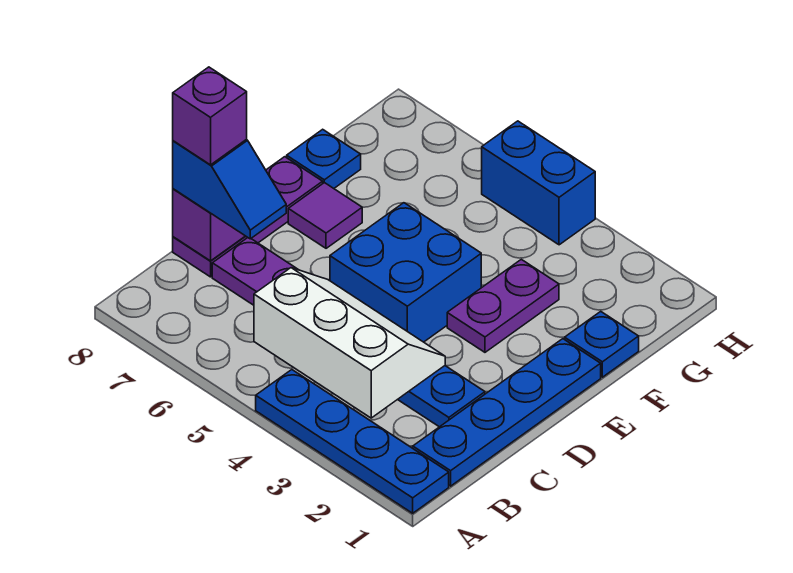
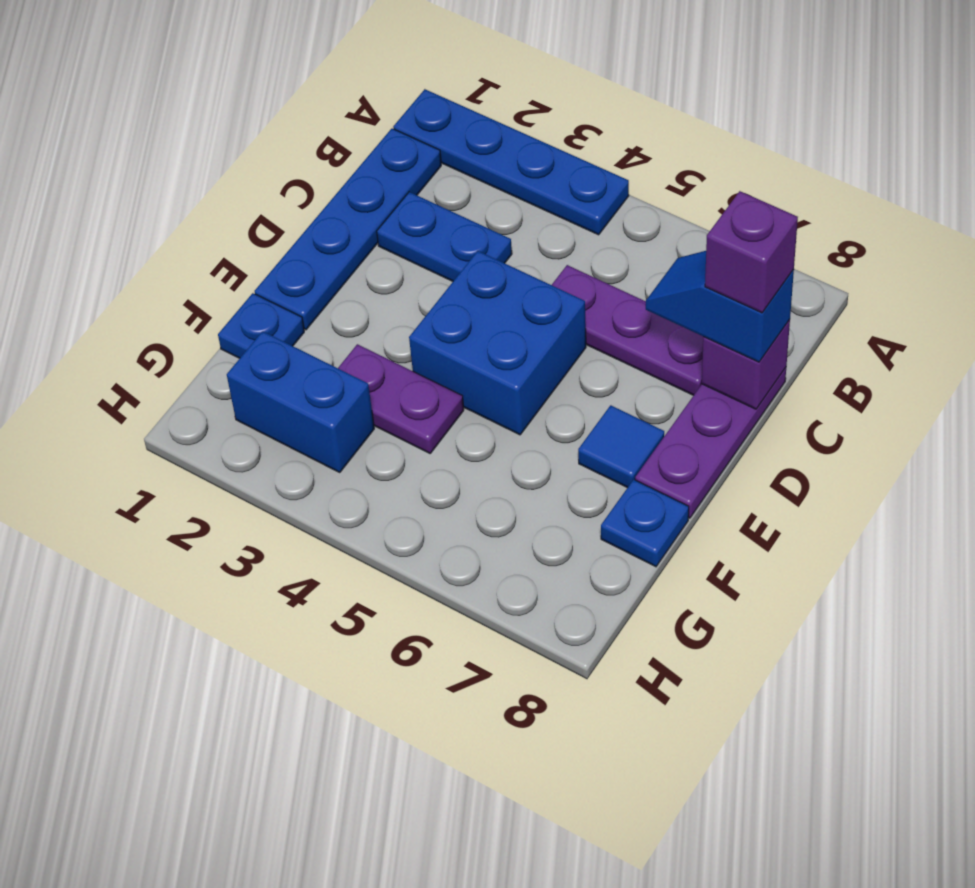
white slope B3:C5 level 2 top B -> none
purple plate E3:F3 level 1 -> purple plate F3:F4 level 1
purple tile E7 level 1 -> blue tile E7 level 1
blue brick H4:H5 level 1 -> blue brick G2:G3 level 1

